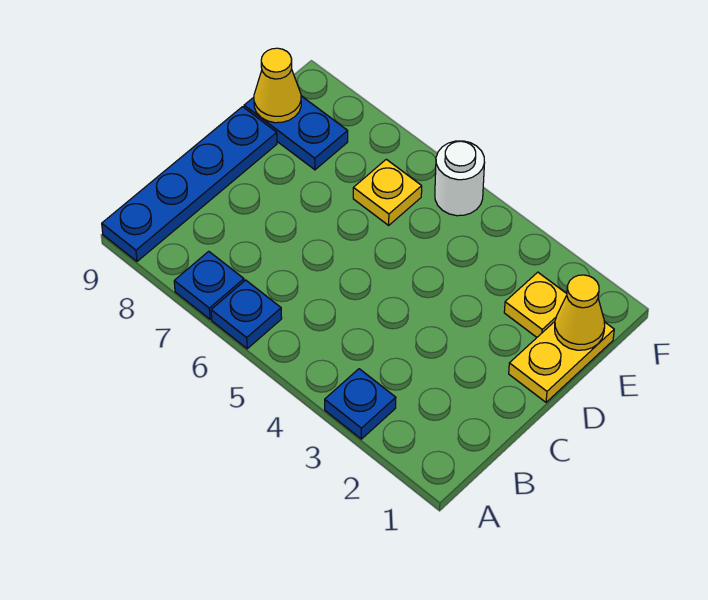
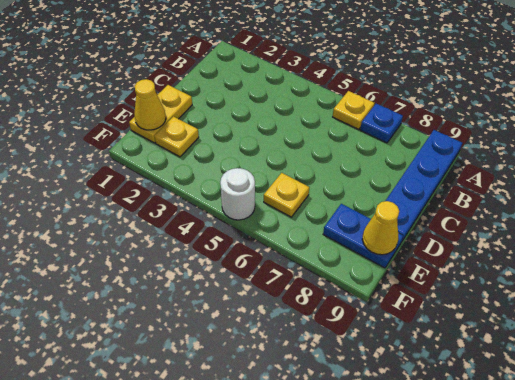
blue plate A3 level 1 -> none
blue plate A6 level 1 -> yellow plate A6 level 1

